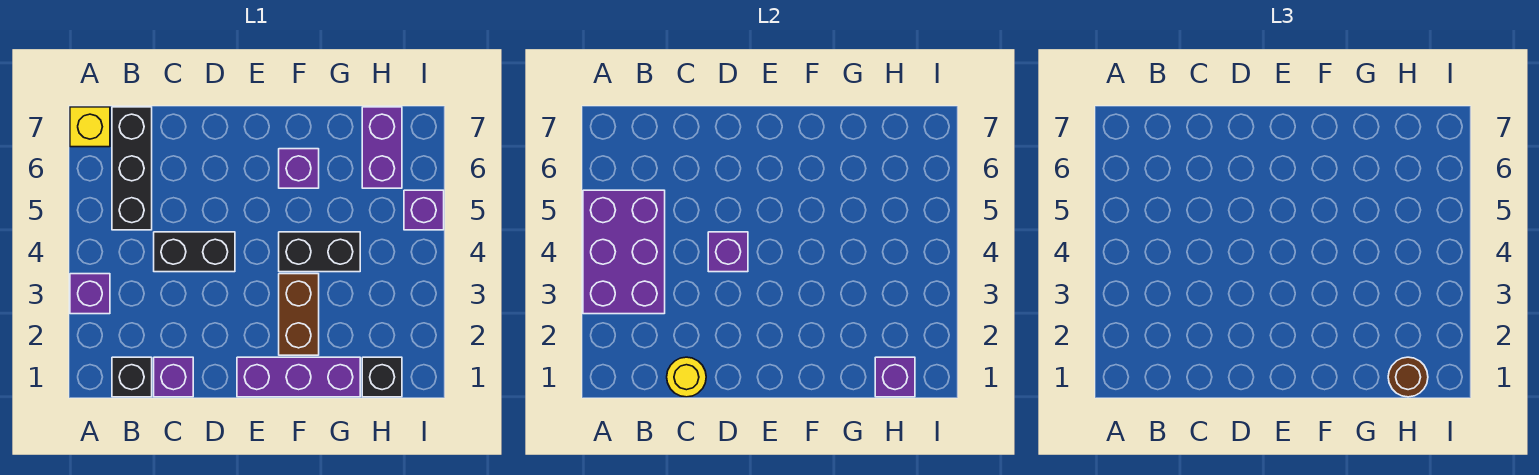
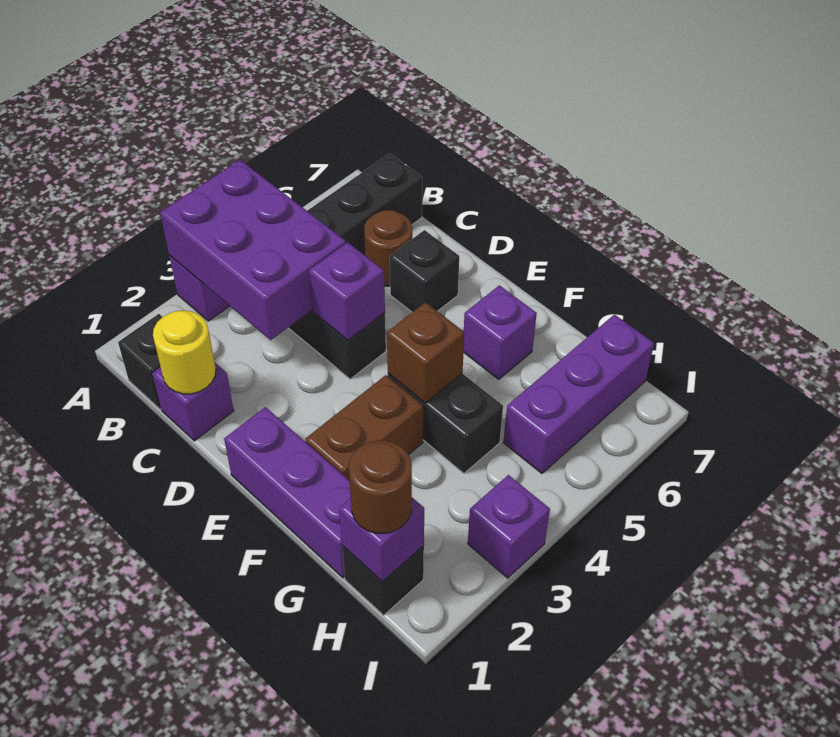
purple brick A3:B5 level 2 -> purple brick A3:C4 level 2
yellow brick A7 level 1 -> none
none -> brown round brick C6 level 1
none -> black brick D6 level 1
none -> brown brick F4 level 2
purple brick H6:H7 level 1 -> purple brick H5:H7 level 1
purple brick I5 level 1 -> purple brick I3 level 1

